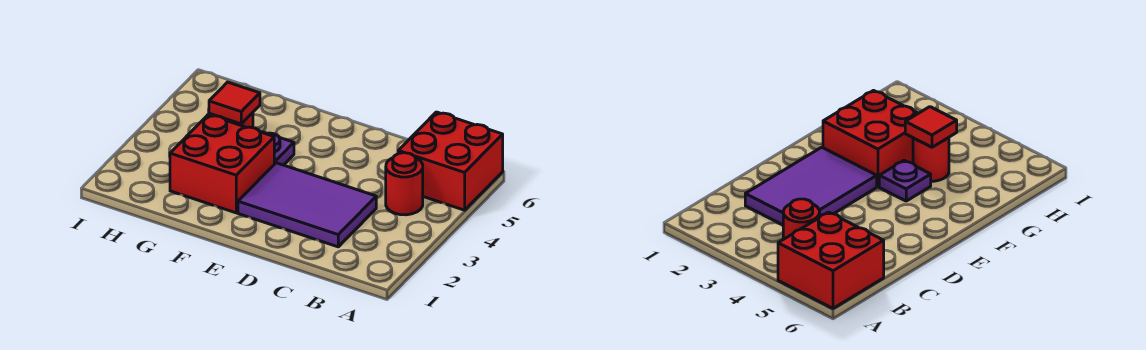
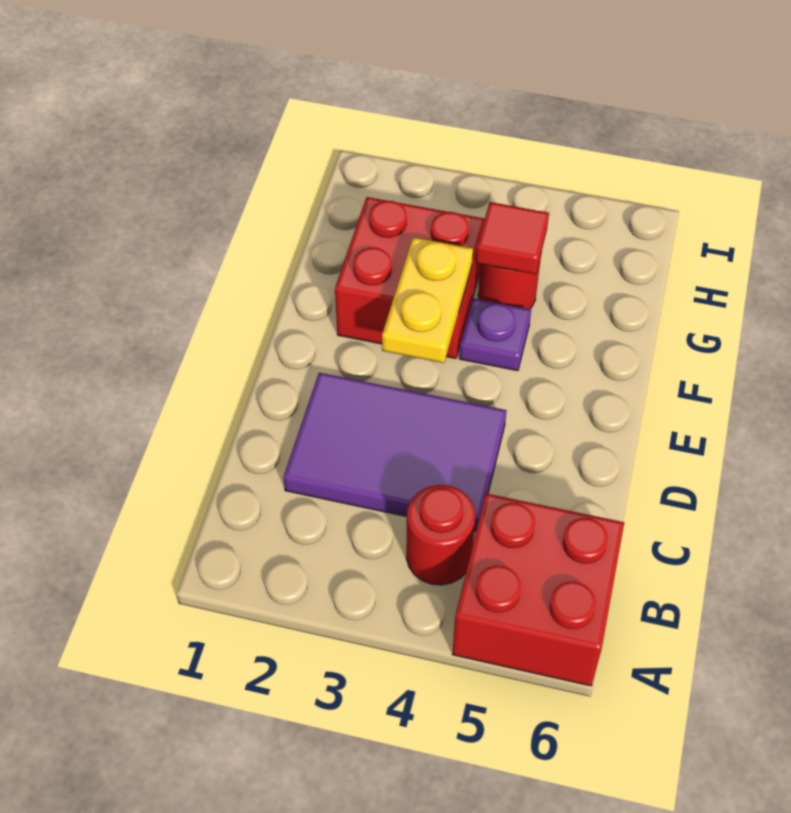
purple tile C2:E3 level 1 -> purple tile C2:D4 level 1
none -> yellow plate E3:F3 level 2

